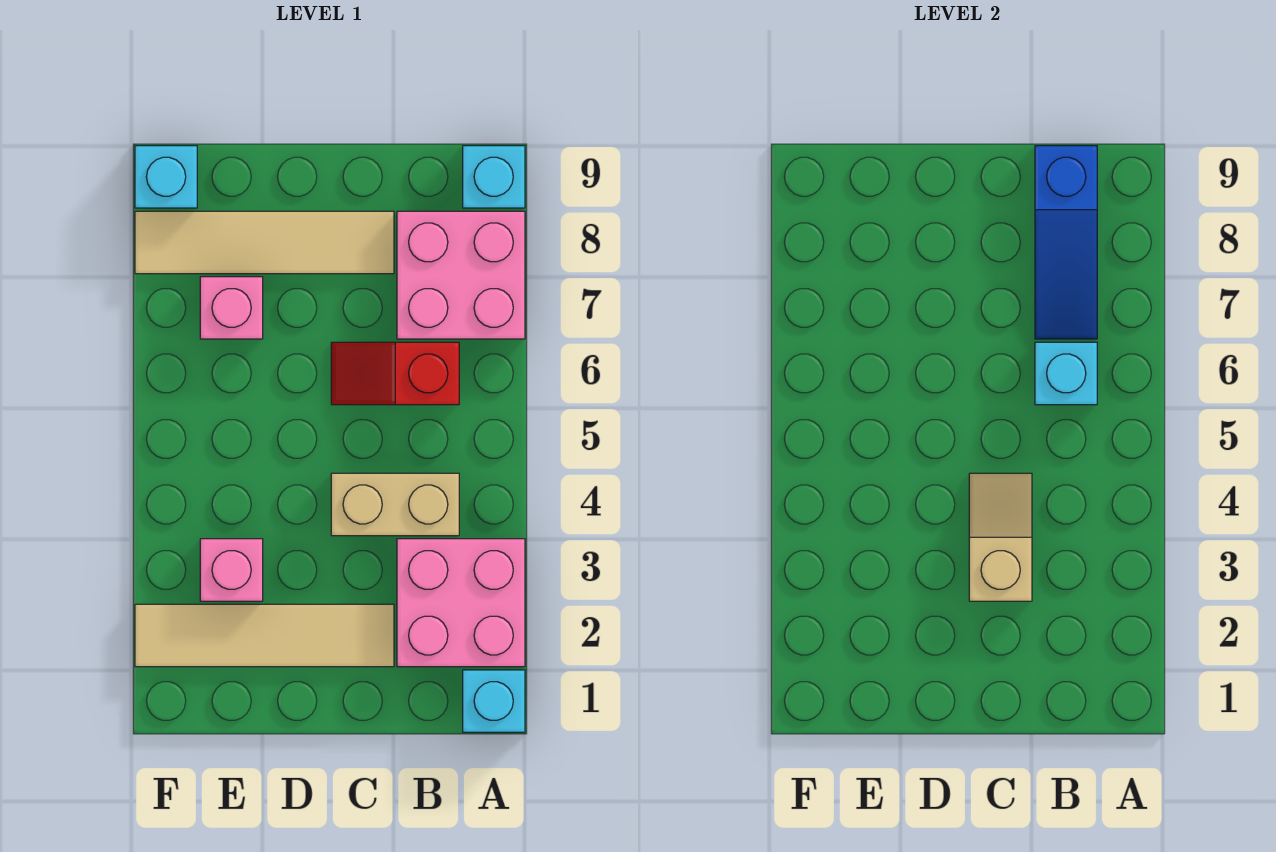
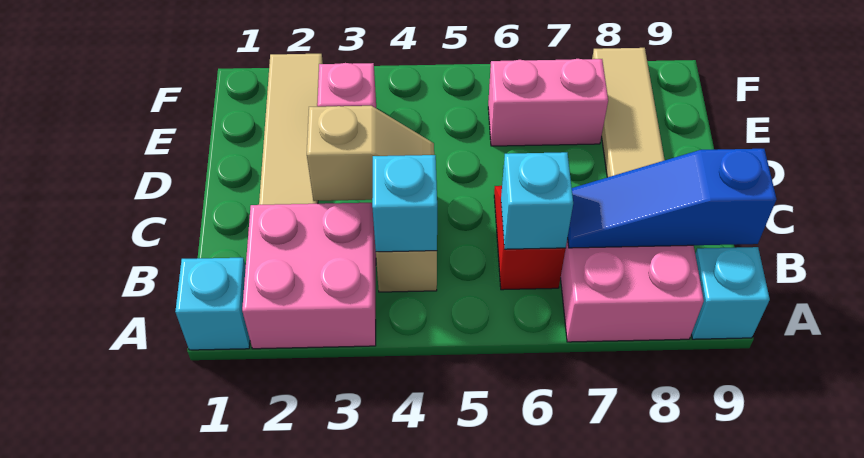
pink brick E7 level 1 -> pink brick E6:E7 level 1
cyan brick F9 level 1 -> cyan brick B4 level 2

